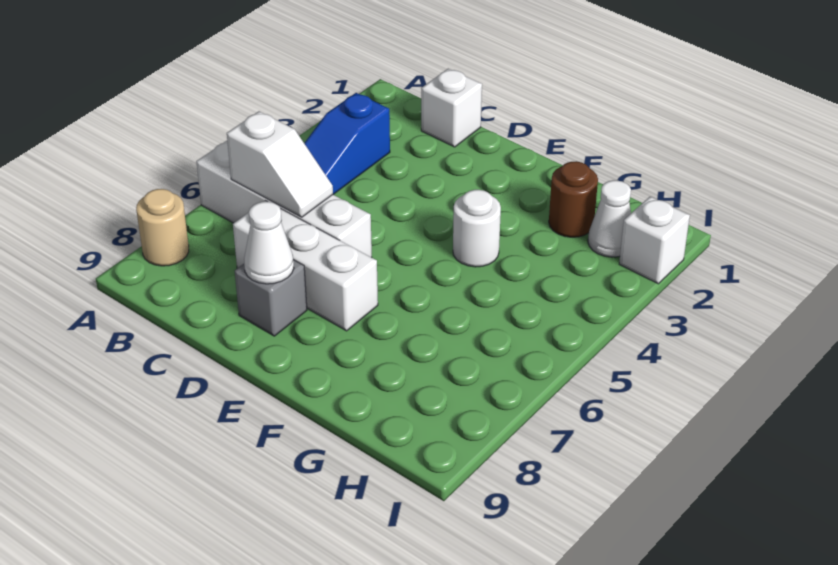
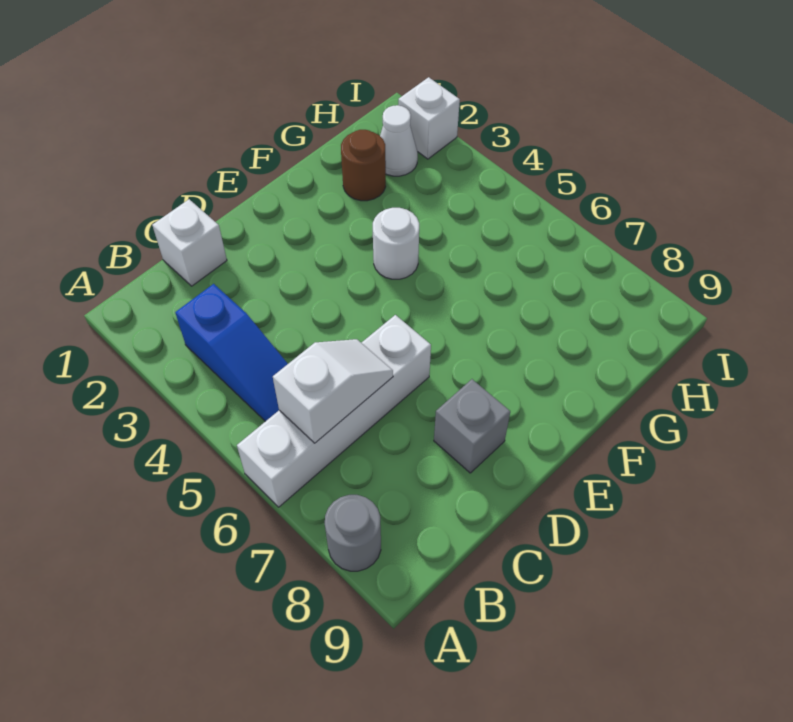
tan round brick A8 level 1 -> grey round brick A8 level 1
white brick C7:E7 level 1 -> none
white cone D8 level 2 -> none

